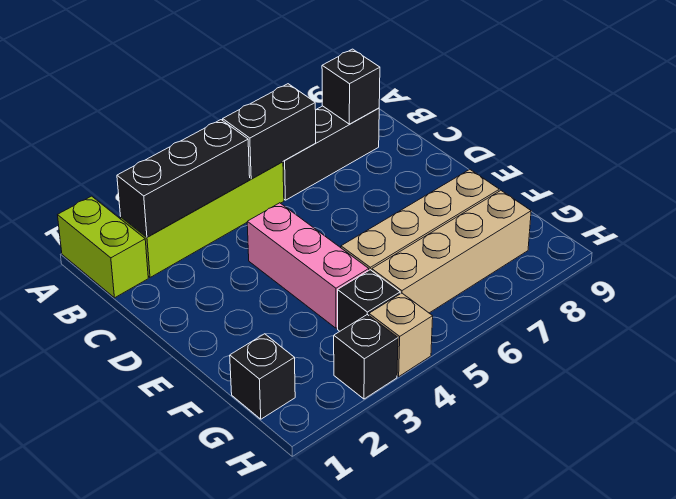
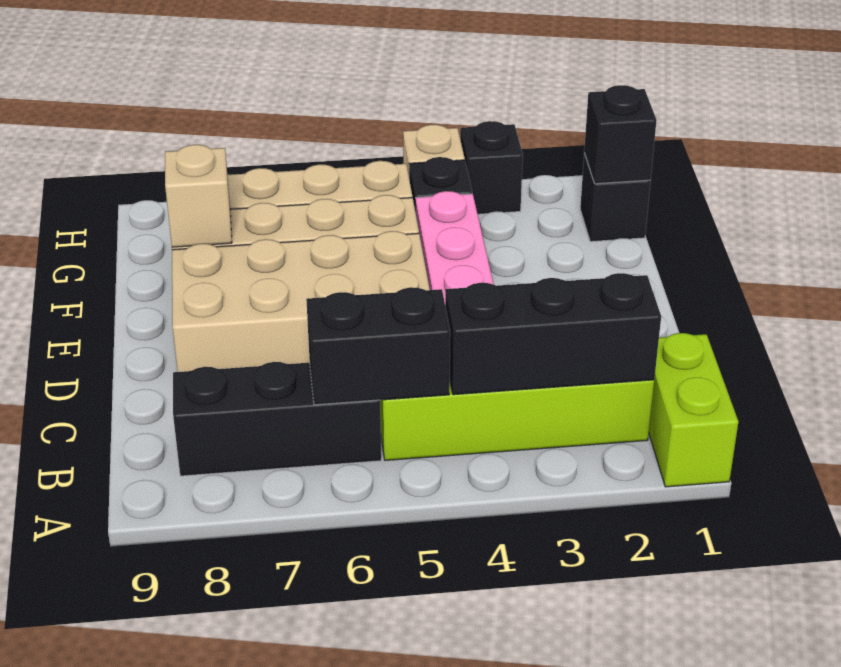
black brick B8 level 2 -> black brick G1 level 2
none -> tan brick D5:E8 level 1
none -> tan brick F8 level 2

